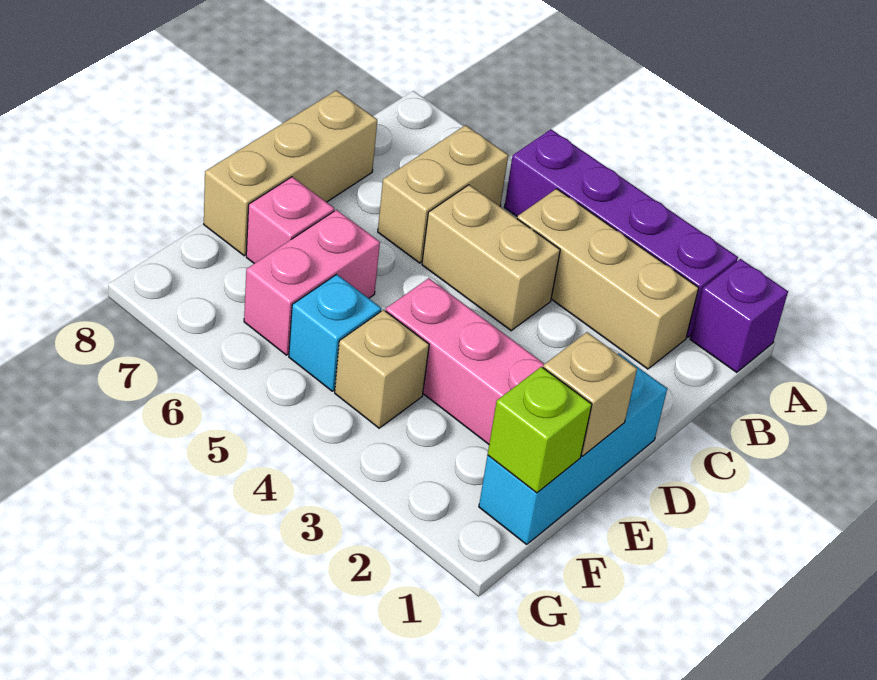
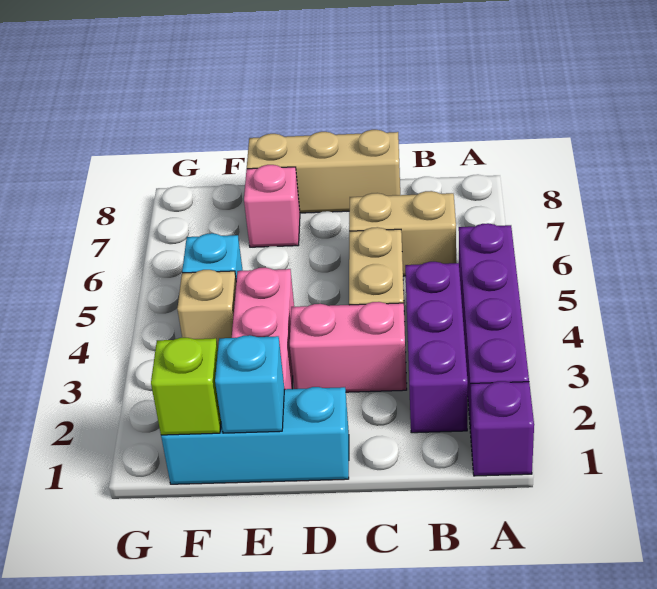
tan brick B2:B4 level 1 -> purple brick B2:B4 level 1
tan brick E1 level 2 -> cyan brick E1 level 2
pink brick E6:F6 level 1 -> pink brick C3:D3 level 1

